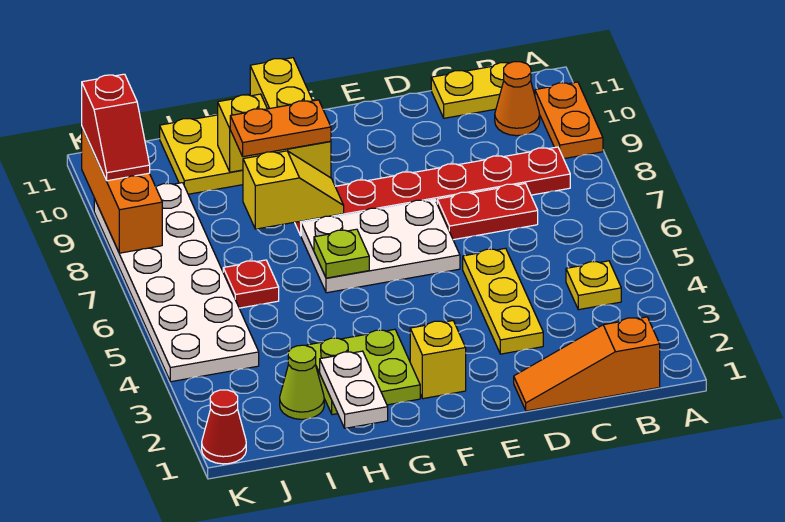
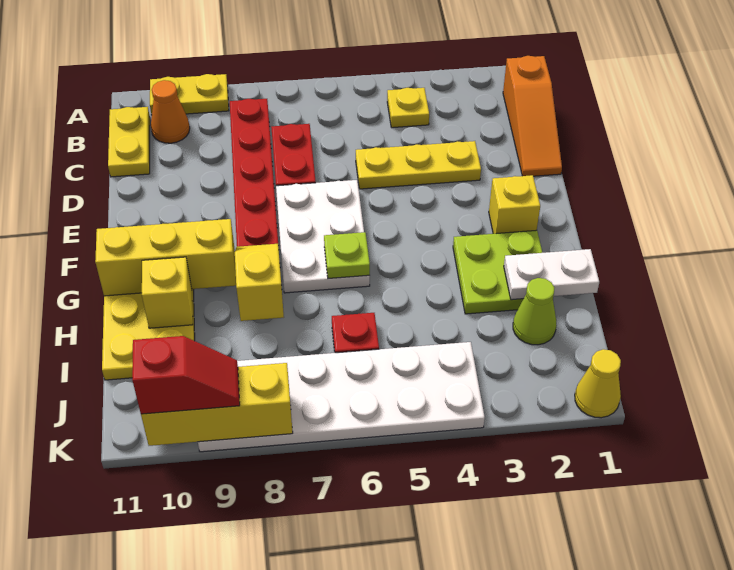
orange plate A9:A10 level 1 -> yellow plate A9:A10 level 1
orange plate G9:H9 level 3 -> none
red cone K1 level 1 -> yellow cone K1 level 1
orange brick K8:K10 level 2 -> yellow brick K8:K10 level 2

